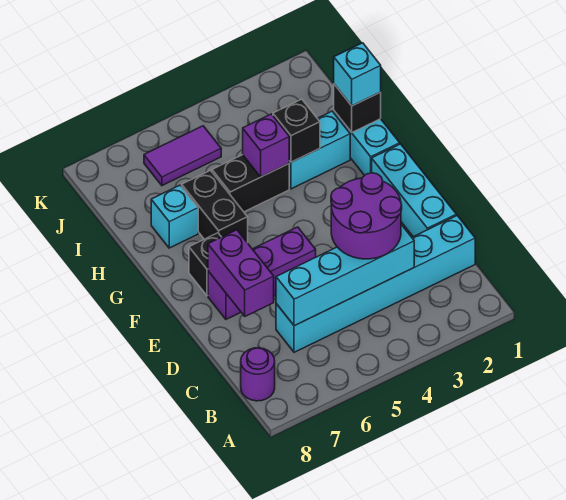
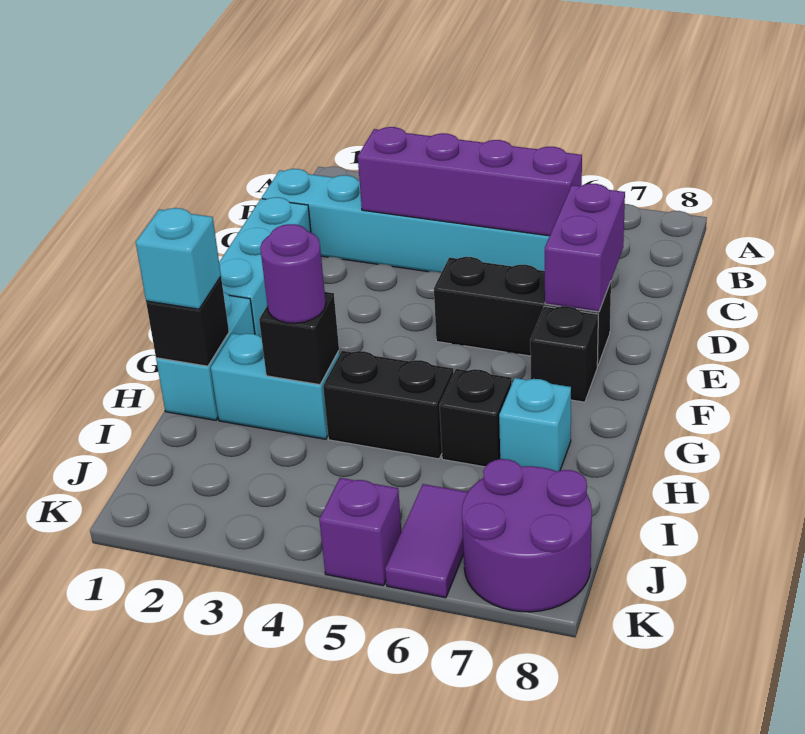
purple round brick B8 level 1 -> purple round brick H3 level 3
cyan brick C3:C6 level 2 -> purple brick C3:C6 level 2
purple round brick C3:D4 level 3 -> purple round brick J7:K8 level 1
purple brick E5:E7 level 1 -> black brick E5:E7 level 1
black brick G6:H6 level 1 -> black brick H6 level 1
purple brick H4 level 2 -> purple brick K5 level 1
purple tile J5:J6 level 1 -> purple tile J6:K6 level 1

